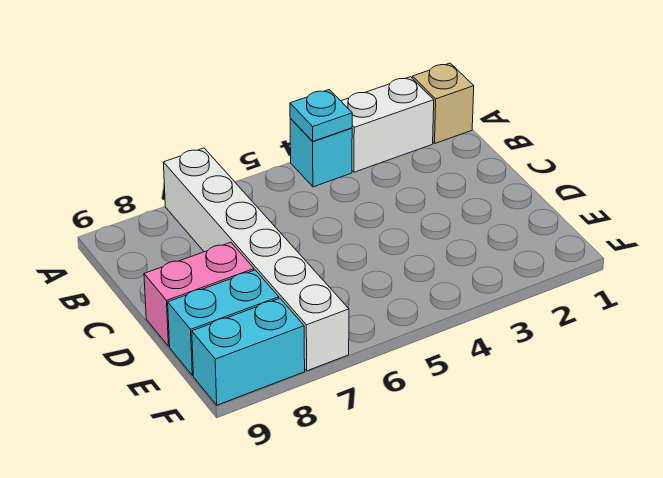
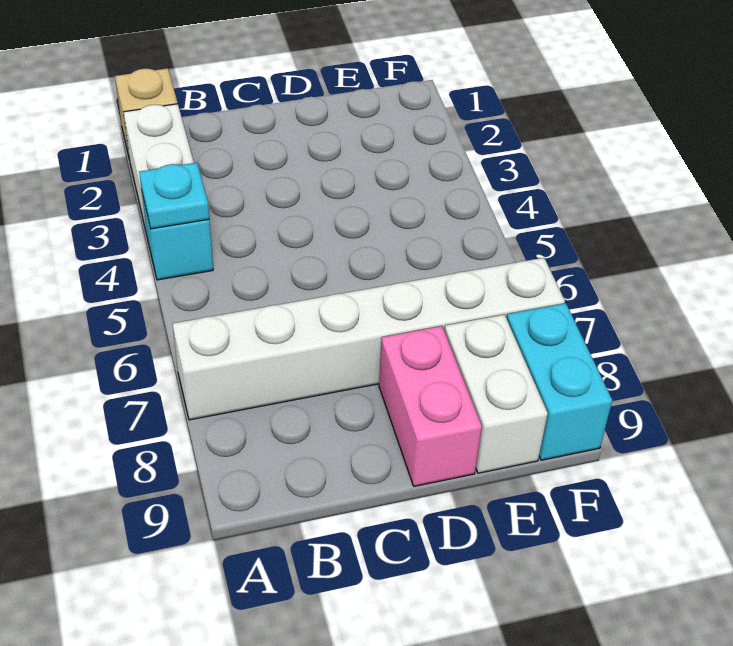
cyan brick E8:E9 level 1 -> white brick E8:E9 level 1

